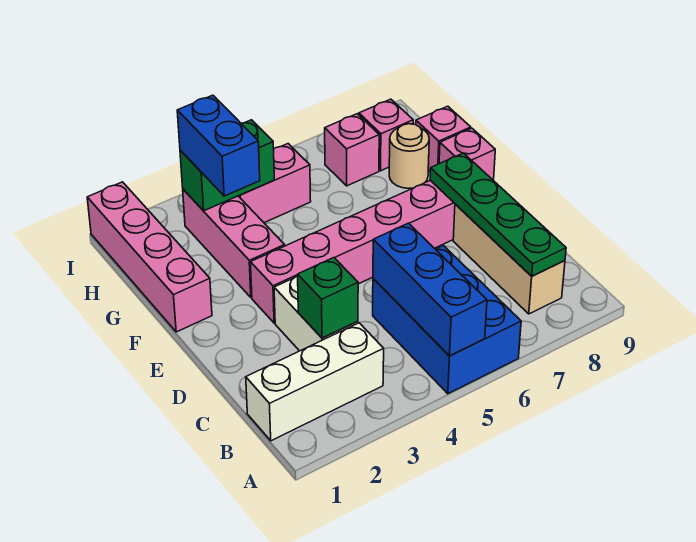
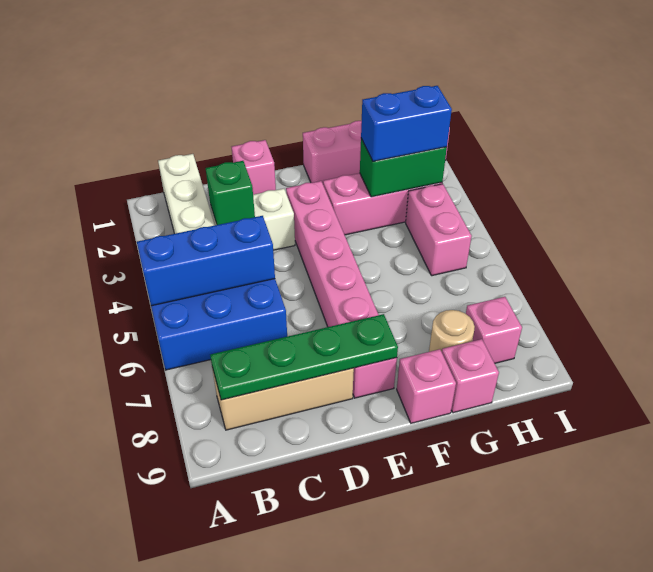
green brick H3:H4 level 2 -> green brick G3:H3 level 2
pink brick H7 level 1 -> pink brick D1 level 1

